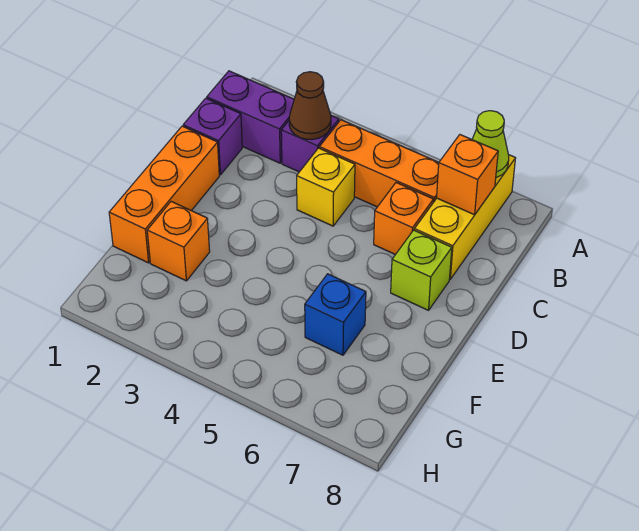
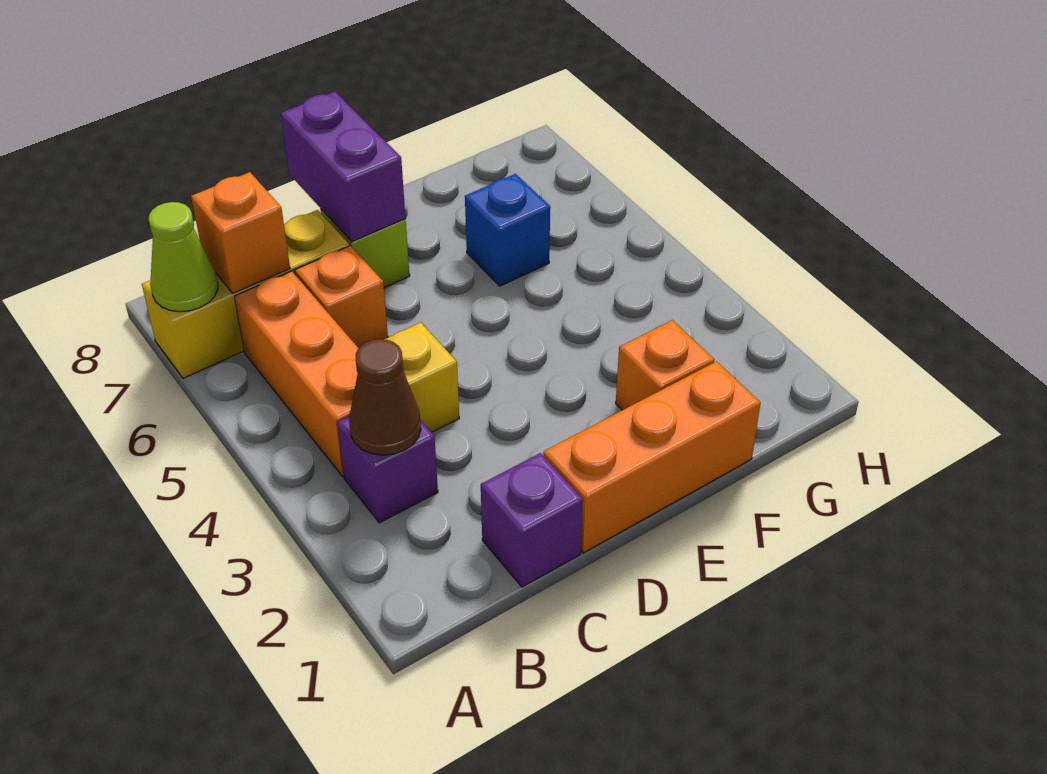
purple brick B1:B2 level 1 -> purple brick D7:D8 level 2

